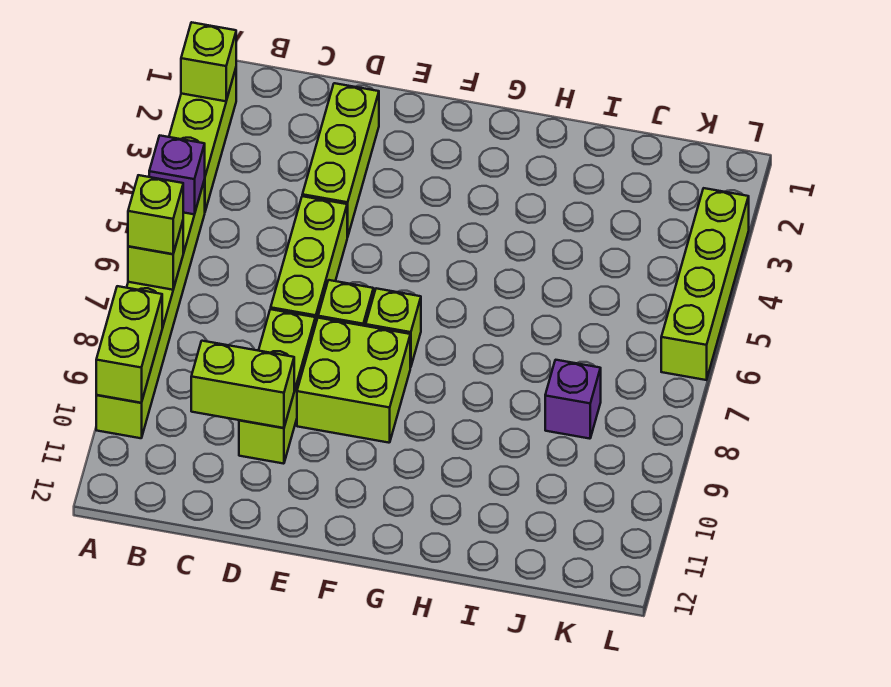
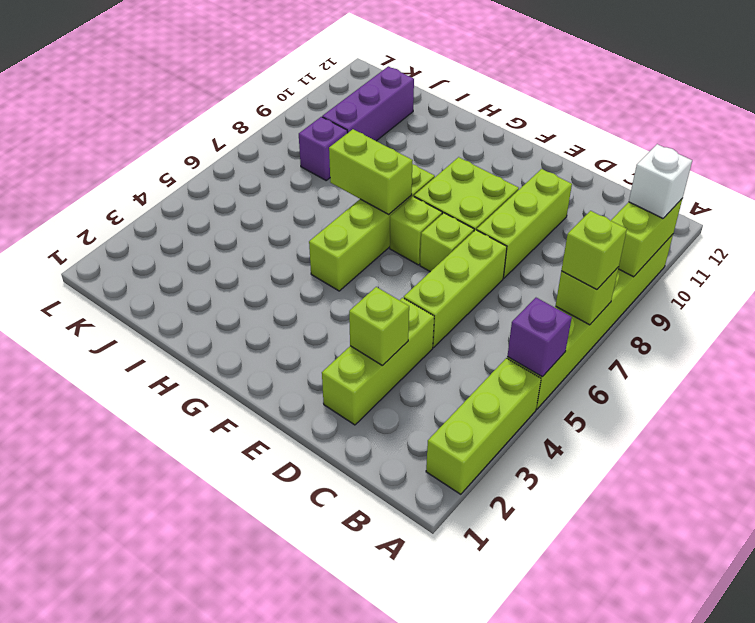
lime brick A2 level 2 -> lime brick D3 level 2
none -> white brick A10 level 3
lime brick C10:D10 level 2 -> lime brick G7:H7 level 2
none -> purple brick J9:J11 level 1
lime brick L3:L6 level 1 -> lime brick G5:G8 level 1

